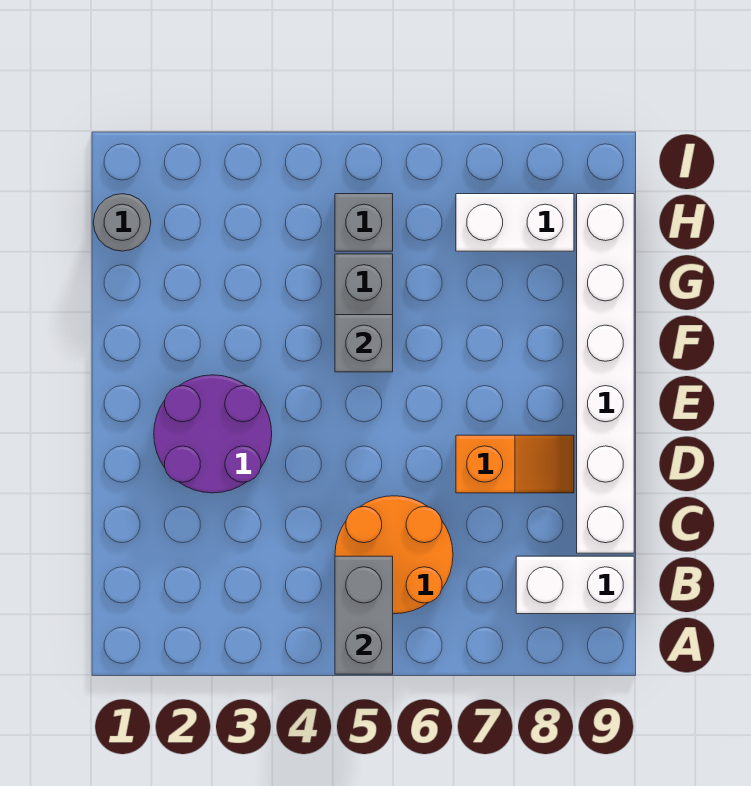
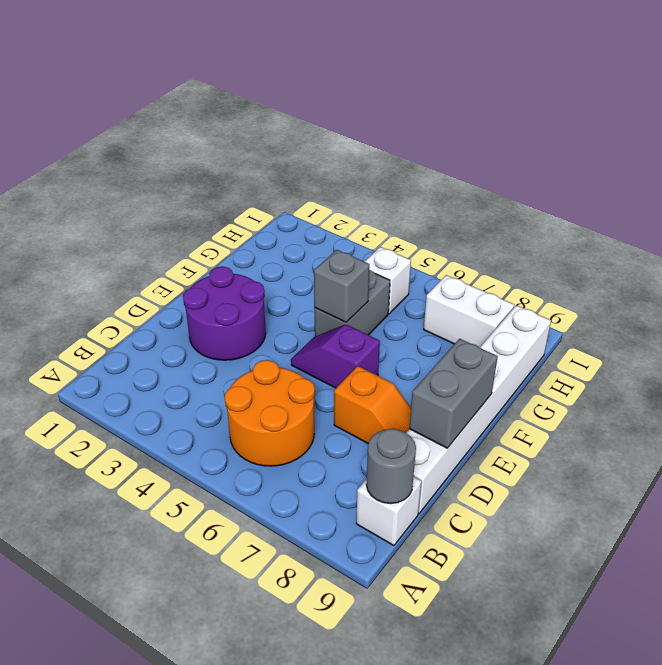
grey brick A5:B5 level 2 -> grey brick D9:E9 level 2
white brick B8:B9 level 1 -> white brick B9 level 1
none -> purple slope E5:E6 level 1 top 6
grey round brick H1 level 1 -> grey round brick B9 level 2
grey brick H5 level 1 -> white brick H5 level 1

